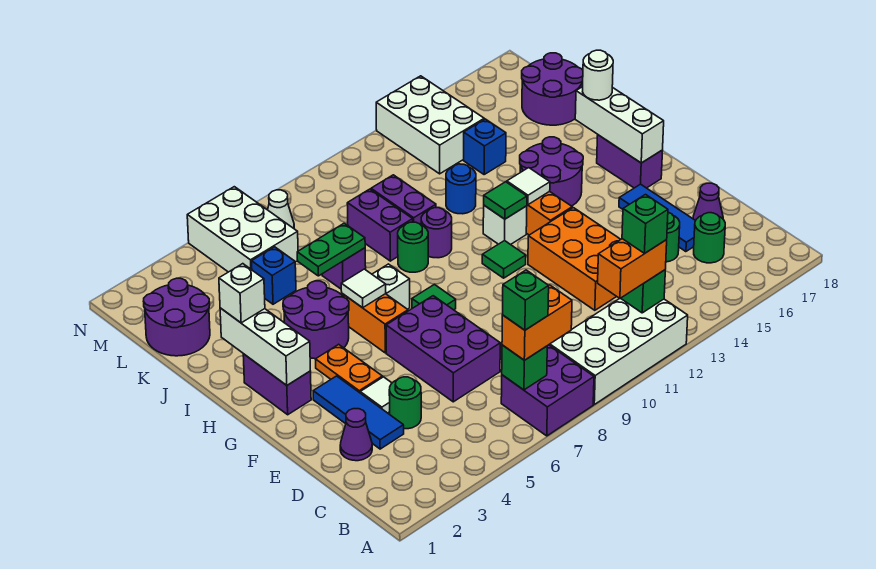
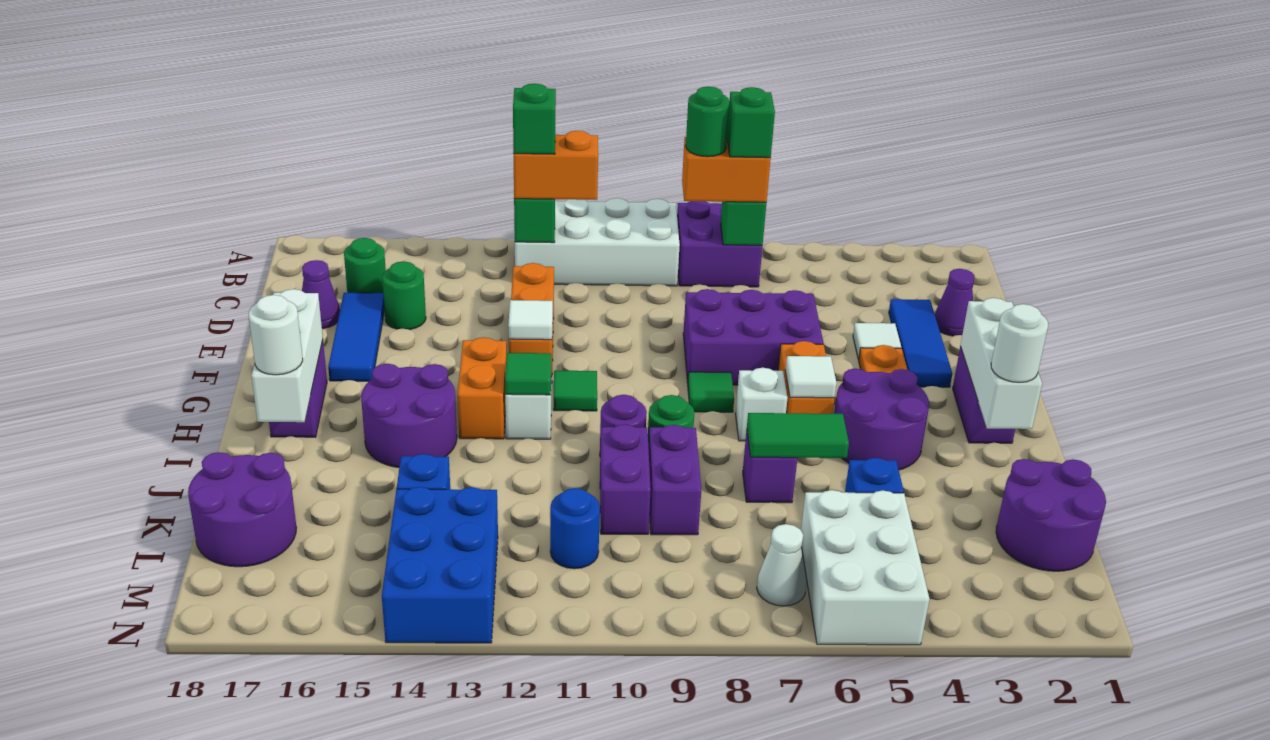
green round brick D4 level 1 -> green round brick B8 level 4
purple brick D6:F7 level 1 -> purple brick E6:F8 level 1
orange brick D12:F13 level 1 -> orange brick D12:F12 level 1
white tile H13 level 2 -> white tile F12 level 2
white brick I2 level 3 -> white round brick I2 level 3
green plate J6:J7 level 2 -> green tile J6:J7 level 2
blue round brick J12 level 1 -> blue round brick L11 level 1
white brick L13:N14 level 1 -> blue brick L13:N14 level 1

